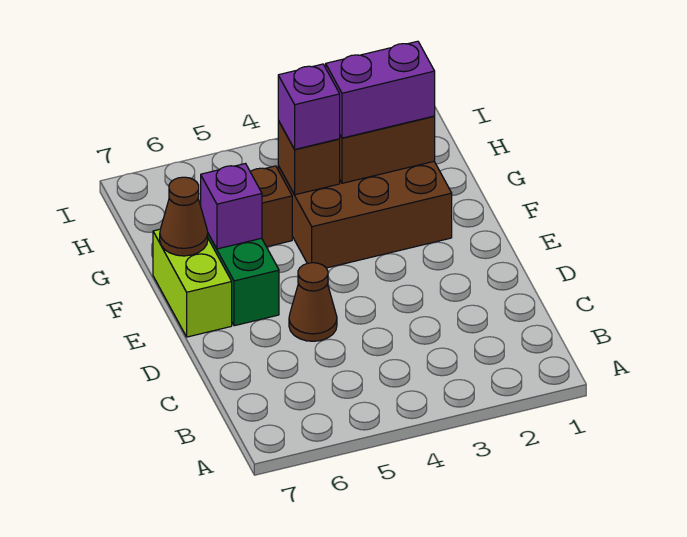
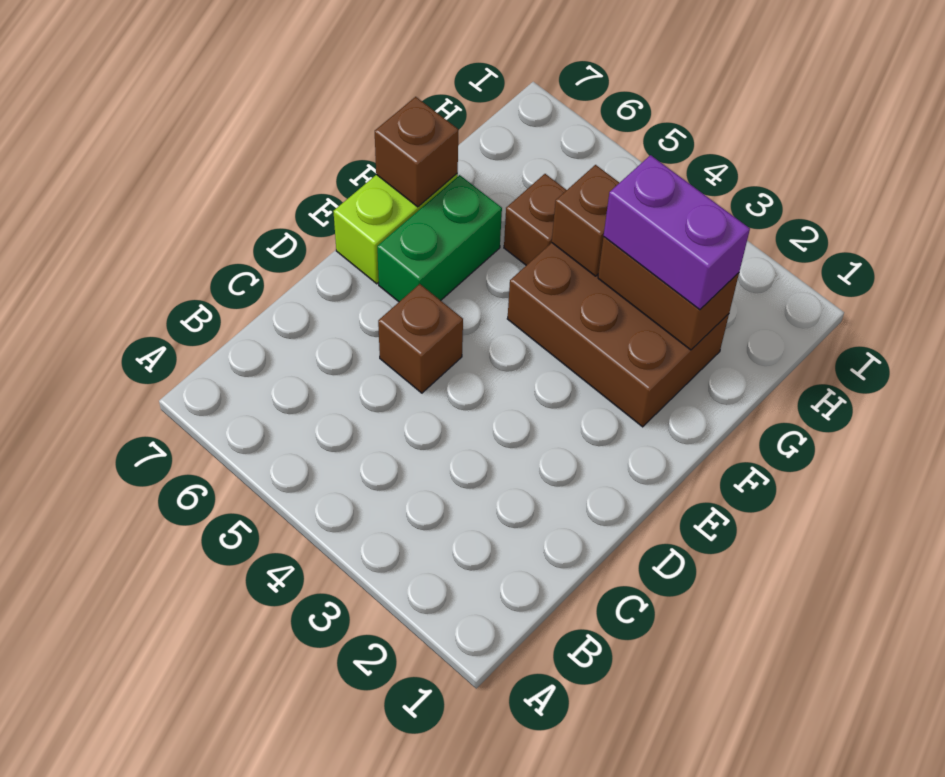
brown cone D5 level 1 -> brown brick D5 level 1
purple brick F6 level 2 -> none
brown cone F7 level 2 -> brown brick F7 level 2
purple brick G4 level 3 -> none

